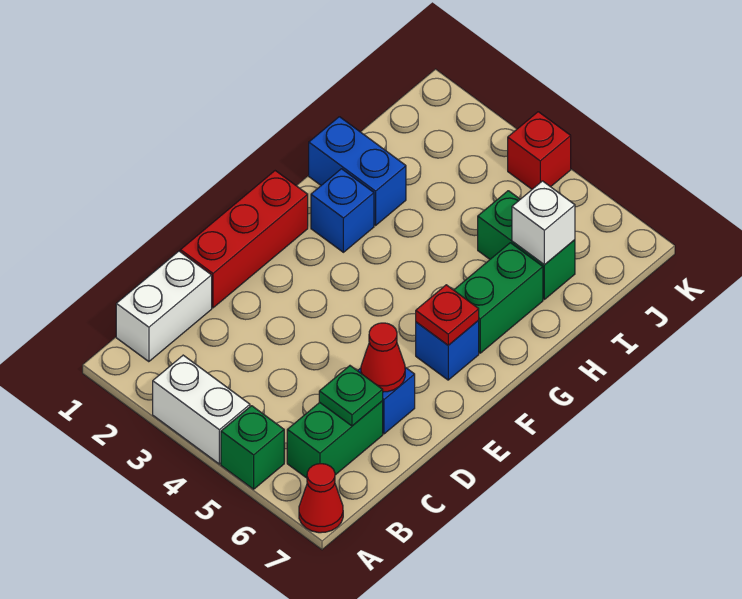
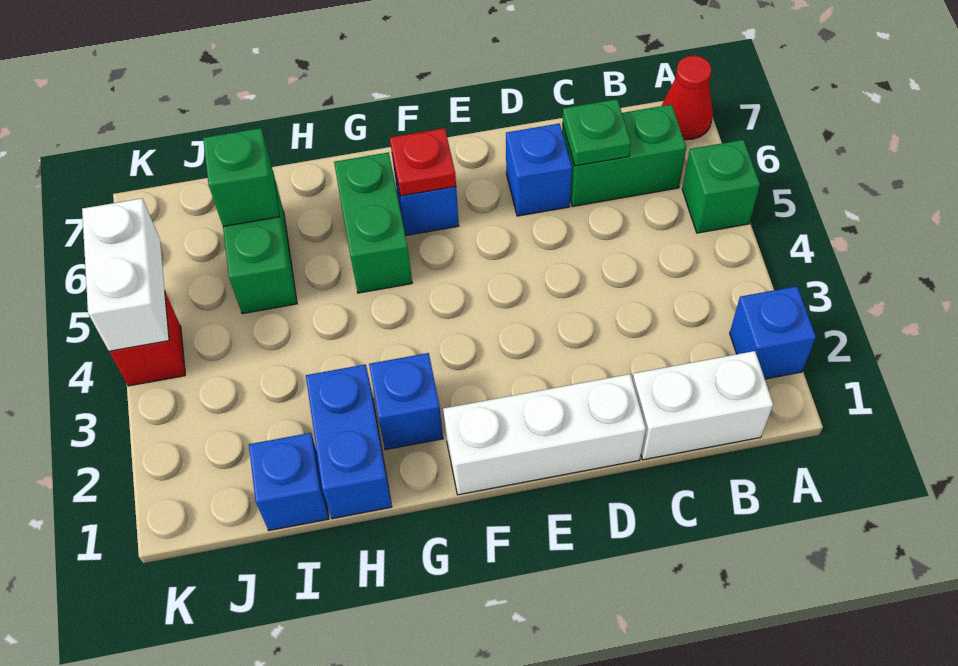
none -> blue brick A2 level 1
white brick A3:A4 level 1 -> white brick K4:K5 level 2
red brick D1:F1 level 1 -> white brick D1:F1 level 1
red cone D6 level 2 -> none
green brick G6:H6 level 1 -> green brick G5:G6 level 1
none -> blue brick I1 level 1
white brick I6 level 2 -> green brick I6 level 2

